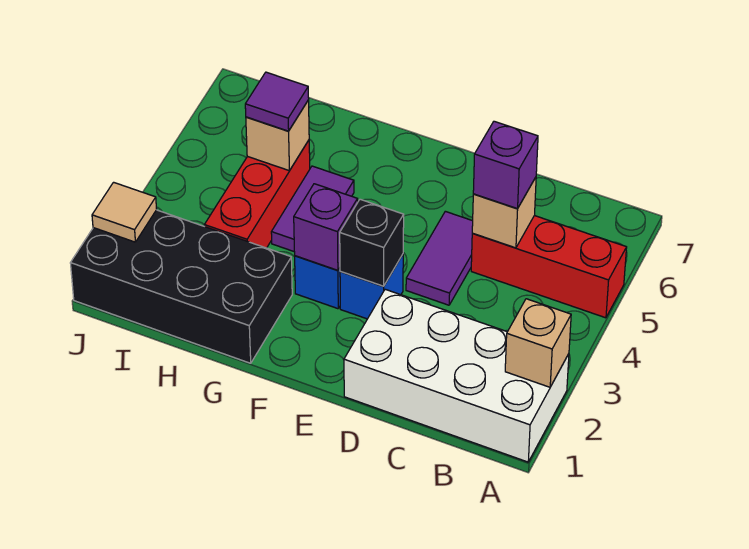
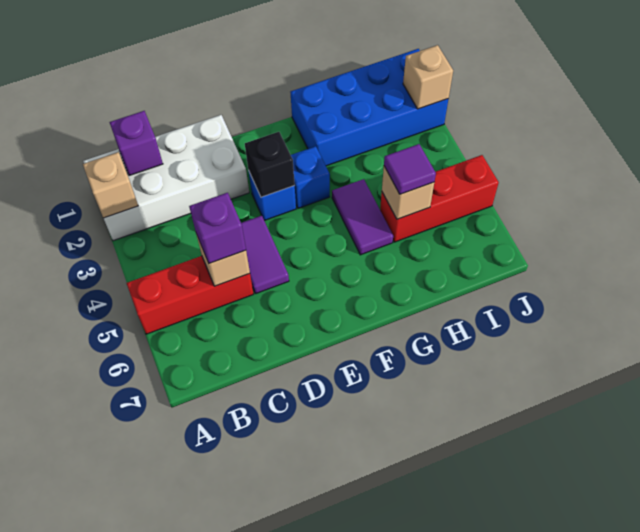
purple brick F3 level 2 -> purple brick B1 level 2
black brick G1:J2 level 1 -> blue brick G1:J2 level 1
red brick H3:H5 level 1 -> red brick H5:J5 level 1
tan tile J2 level 2 -> tan brick J2 level 2

